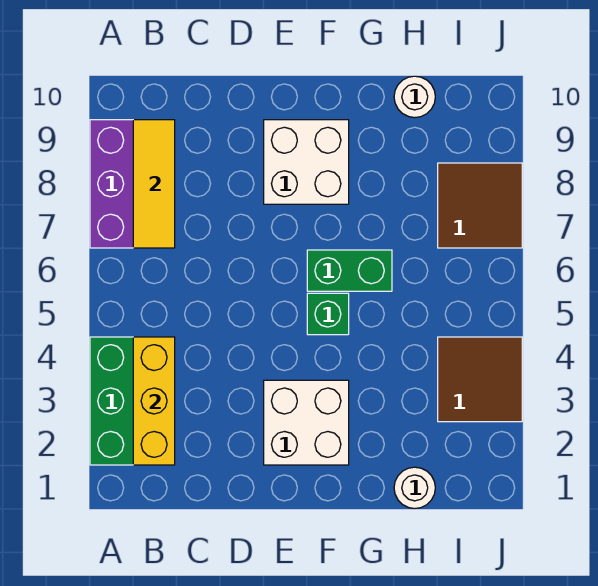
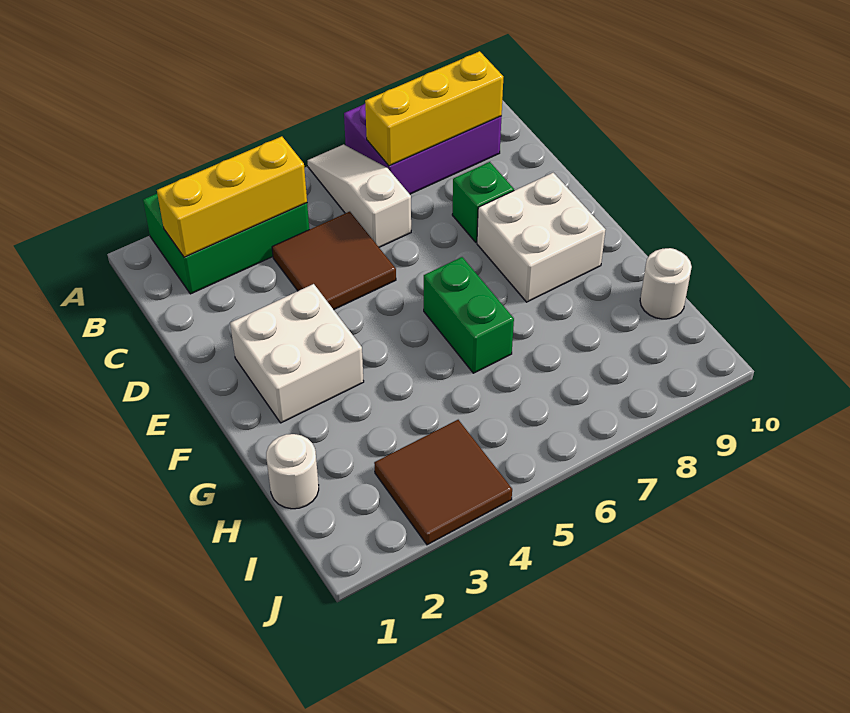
none -> white slope A6:C6 level 1 top C
yellow tile B7:B9 level 2 -> yellow brick B7:B9 level 2
green brick F5 level 1 -> green brick D8 level 1
brown tile I7:J8 level 1 -> brown tile C4:D5 level 1

